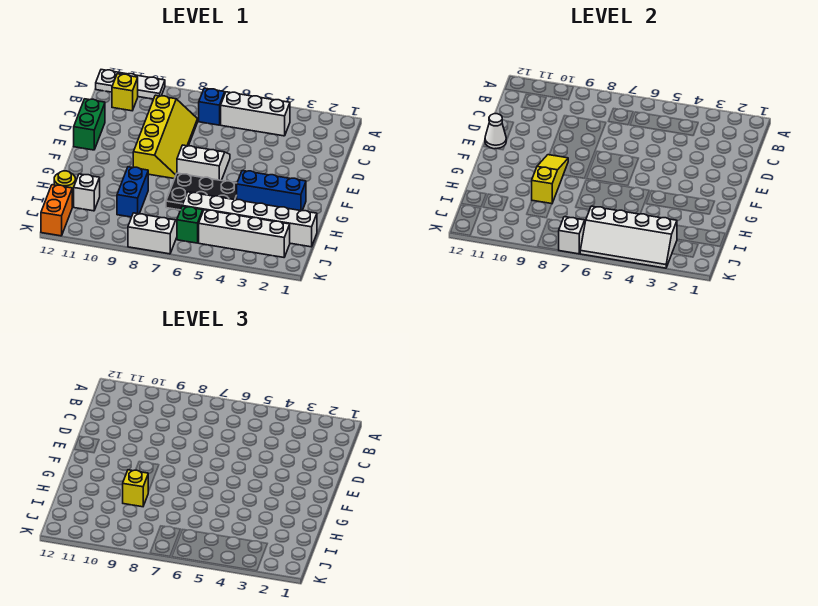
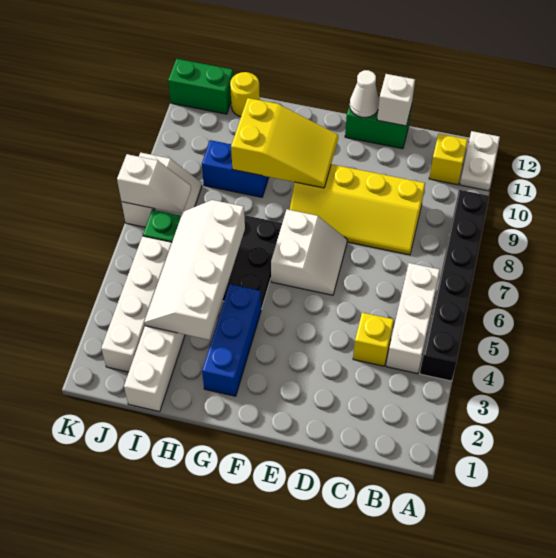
none -> black brick A4:A9 level 1
white plate A10:A12 level 1 -> white plate A11:A12 level 1
blue brick B7 level 1 -> none
yellow slope F9:H9 level 2 top H -> yellow slope F9:H10 level 2 top H
yellow brick H9 level 3 -> yellow brick C4 level 1
white brick I11 level 1 -> white brick D12 level 2
white slope J3:K6 level 2 top J -> white slope H3:I6 level 2 top H
orange brick J12:K12 level 1 -> green brick J12:K12 level 1

